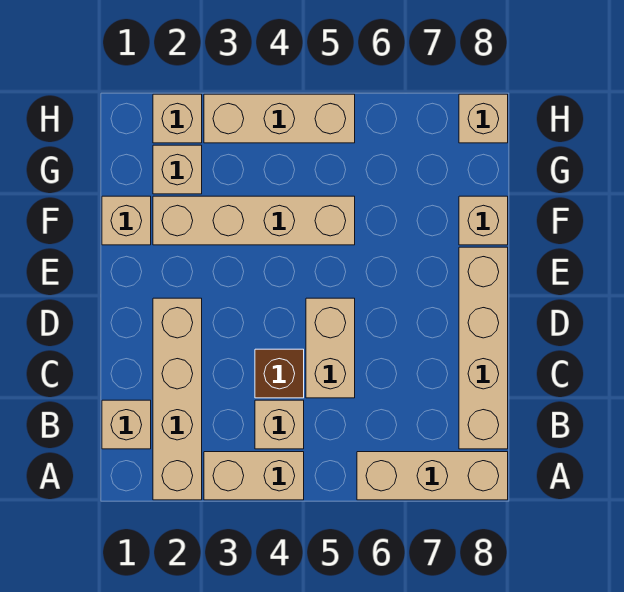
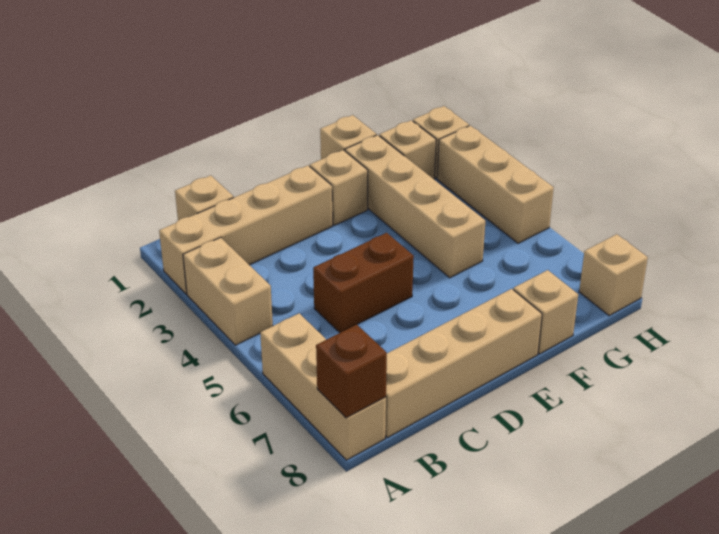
tan brick B4 level 1 -> tan brick E2 level 1
brown brick C4 level 1 -> brown brick A8 level 2
tan brick C5:D5 level 1 -> brown brick C5:D5 level 1

